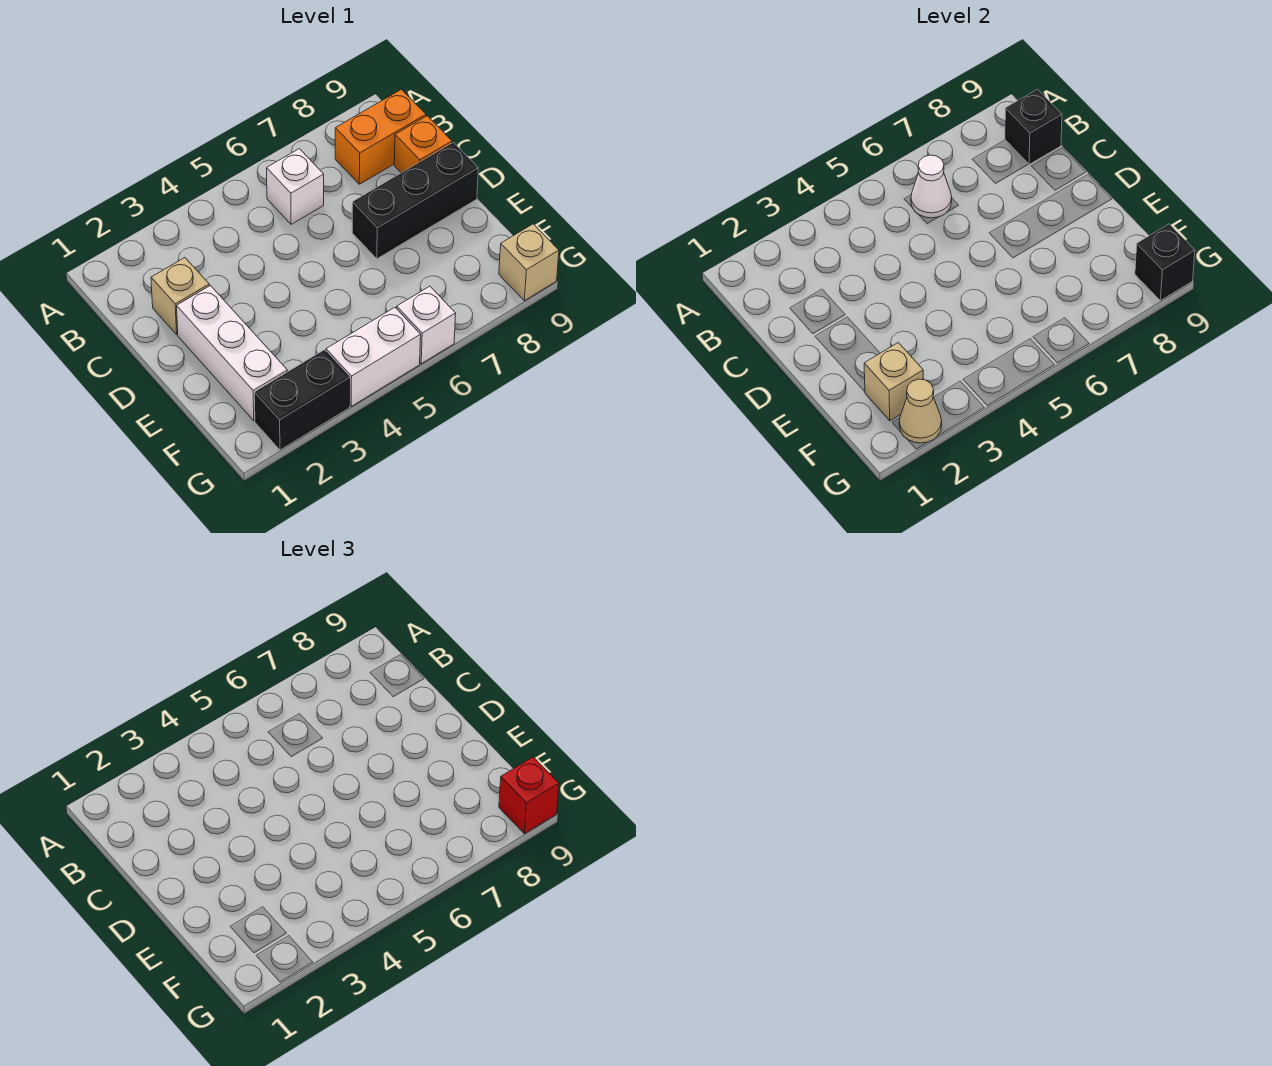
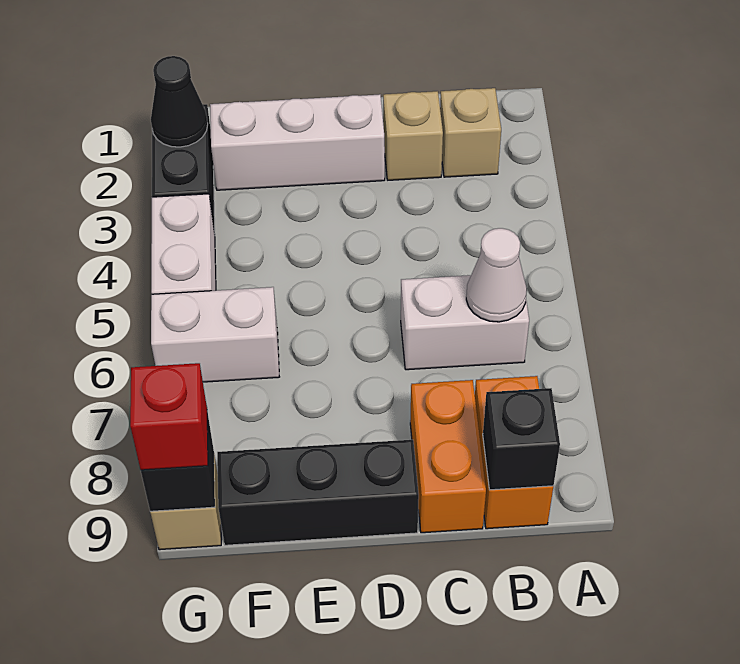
white brick B6 level 1 -> white brick B6:C6 level 1
orange brick C9 level 1 -> orange brick C8:C9 level 1
black brick D7:D9 level 1 -> black brick D9:F9 level 1
tan brick F2 level 2 -> tan brick B2 level 1
tan cone G2 level 2 -> black cone G2 level 2
white brick G6 level 1 -> white brick F6:G6 level 1

